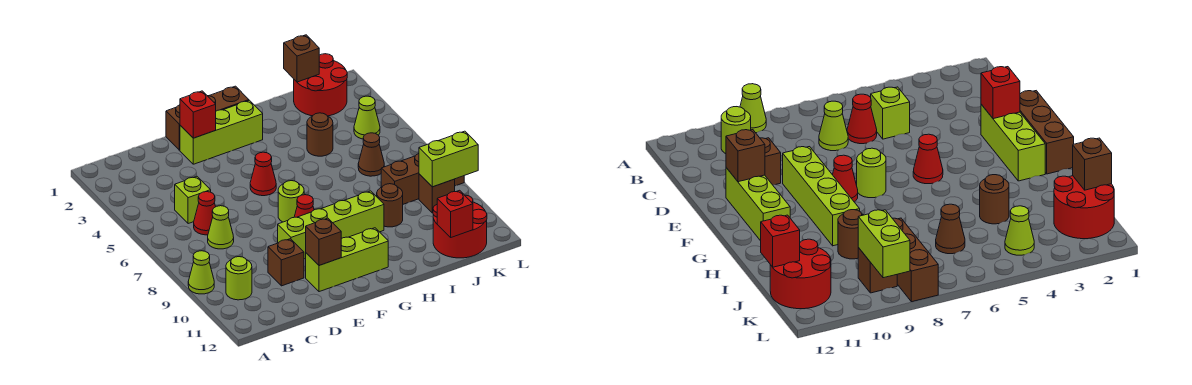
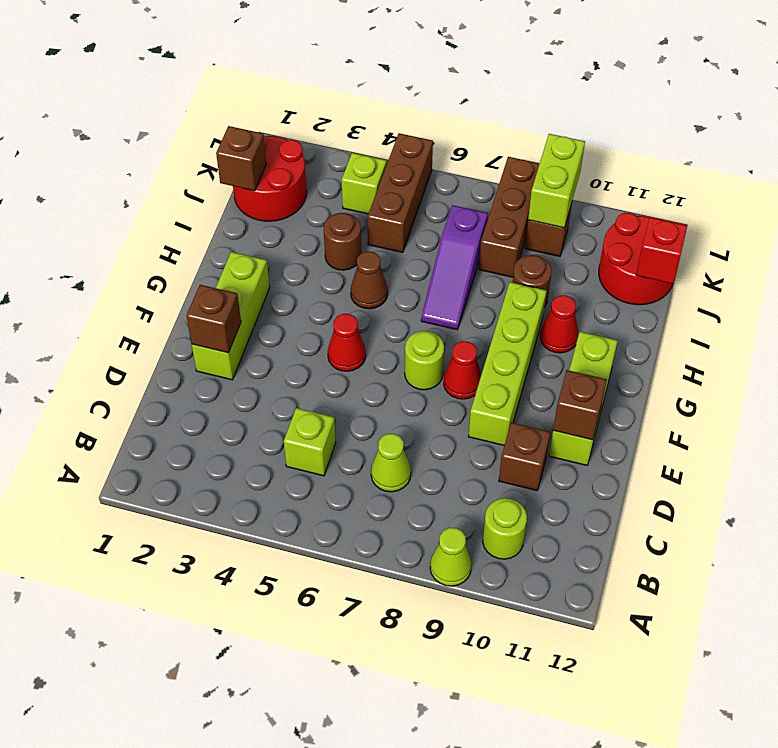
red cone C6 level 1 -> red cone H10 level 1
brown brick E1:G1 level 1 -> brown brick J5:L5 level 1
red brick E2 level 2 -> brown brick E2 level 2
none -> purple slope H7:J7 level 1 top J
brown cone J6 level 1 -> brown cone H5 level 1
lime cone K4 level 1 -> lime brick K4 level 1

